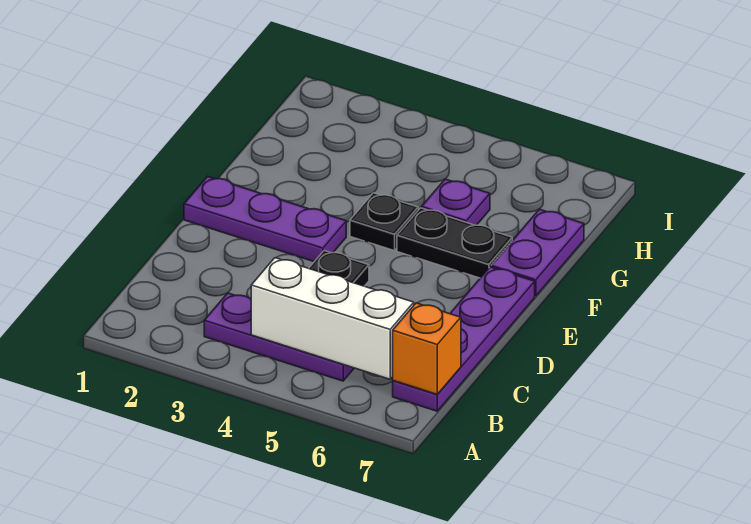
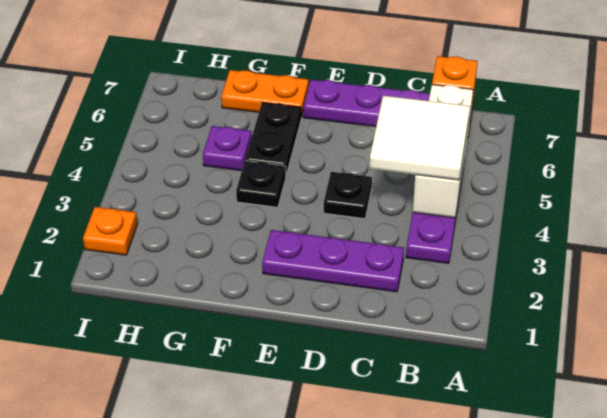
none -> white tile B4:C5 level 3
purple plate E1:E3 level 1 -> purple plate C2:E2 level 1
purple plate F7:G7 level 1 -> orange plate F7:G7 level 1
none -> orange plate I2 level 1

